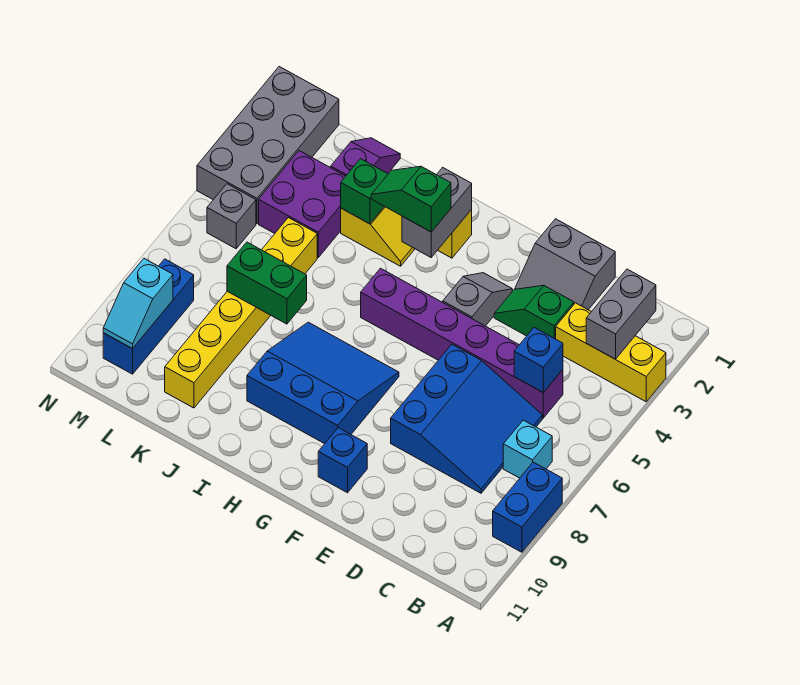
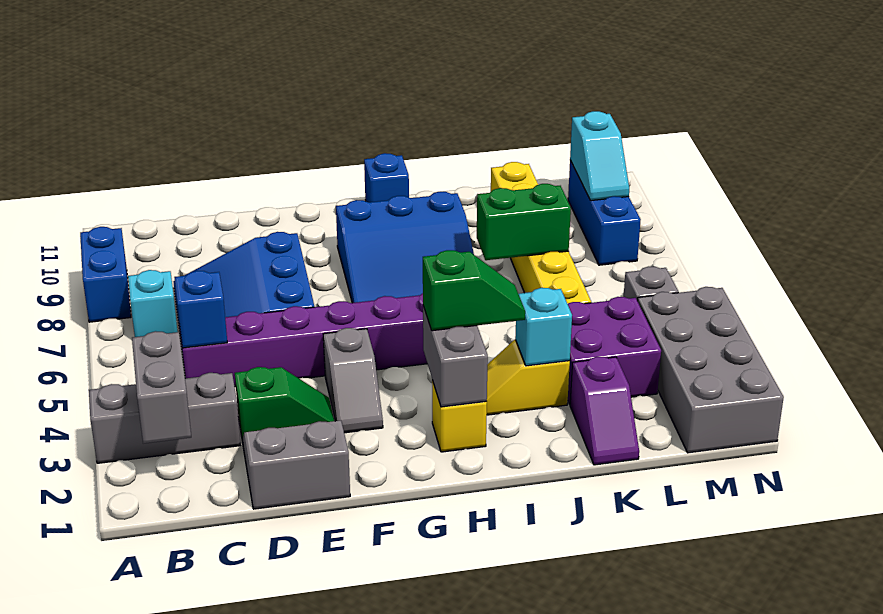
yellow brick A3:C3 level 1 -> grey brick A3:C3 level 1
blue brick F10 level 1 -> blue brick H11 level 1
green brick J3 level 2 -> cyan brick J3 level 2
cyan slope M9:M10 level 2 top 9 -> cyan slope M9:M10 level 2 top 10

